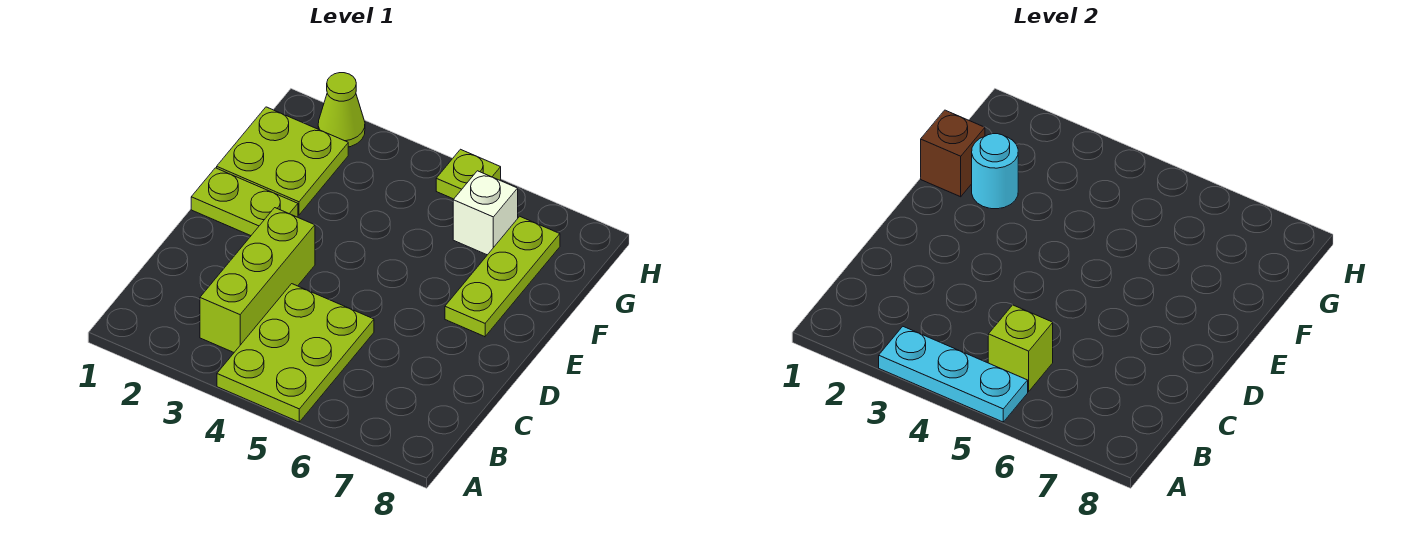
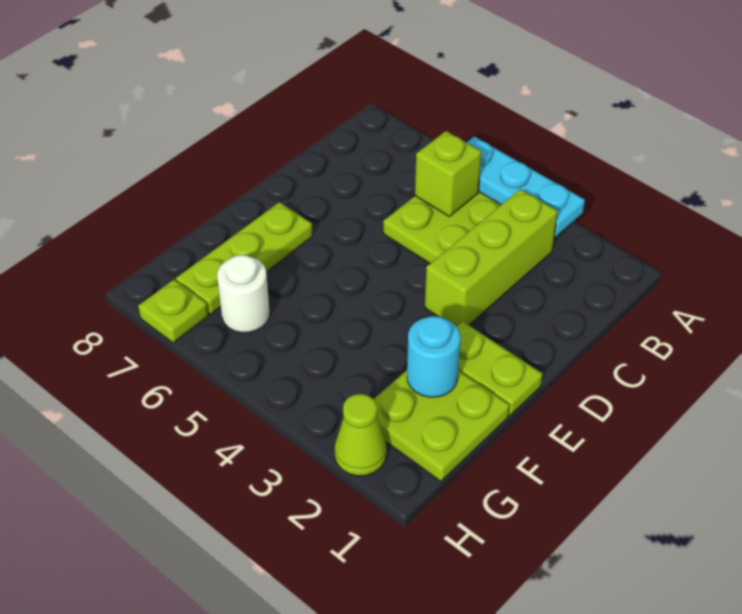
brown brick F1 level 2 -> none
white brick G6 level 1 -> white round brick G6 level 1
lime plate H5 level 1 -> lime plate H7 level 1

